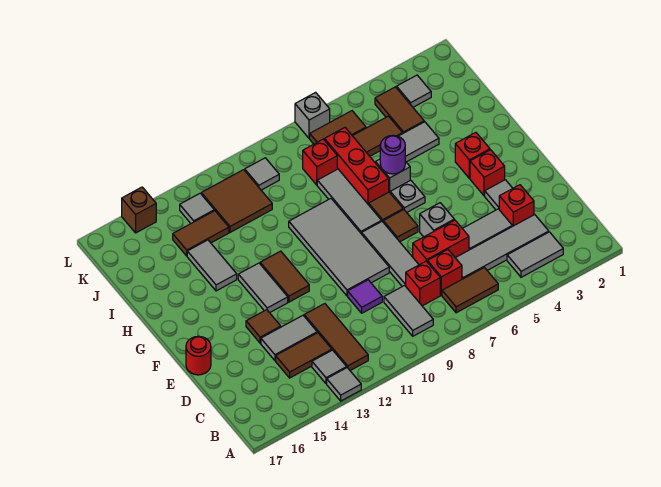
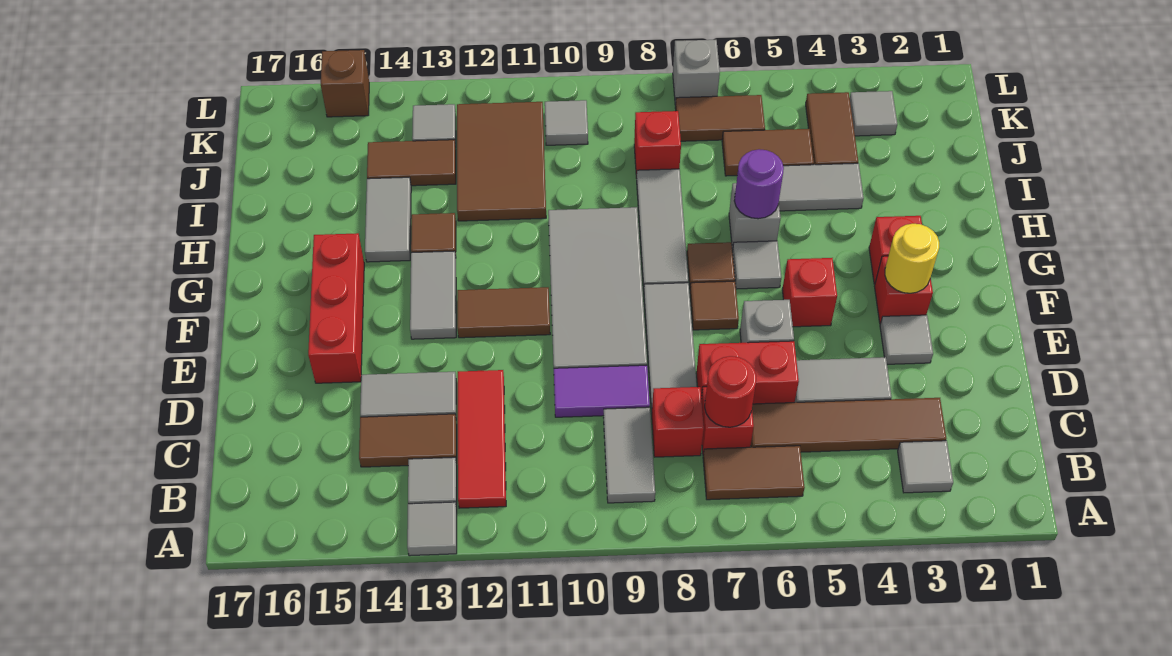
grey tile B3:B4 level 1 -> grey tile B3 level 1
brown tile B12:D12 level 1 -> red tile B12:D12 level 1
grey tile C3:C6 level 1 -> brown tile C3:C6 level 1
red brick D3 level 1 -> red brick F5 level 1
purple tile D10 level 1 -> purple tile D9:D10 level 1
brown tile E14 level 1 -> brown tile H13 level 1
red round brick E17 level 1 -> red round brick C7 level 2
none -> yellow round brick F3 level 2
brown tile F12:G12 level 1 -> brown tile F11:F12 level 1
grey plate G6 level 1 -> grey tile G6 level 1
red brick H7:J7 level 1 -> red brick E15:G15 level 1
brown tile J11:K12 level 1 -> brown tile I11:K12 level 1

